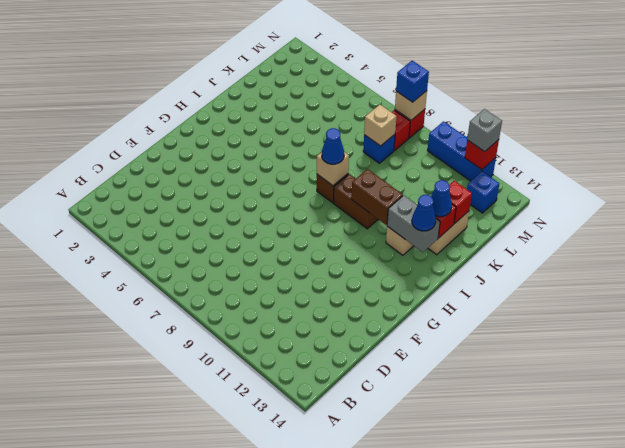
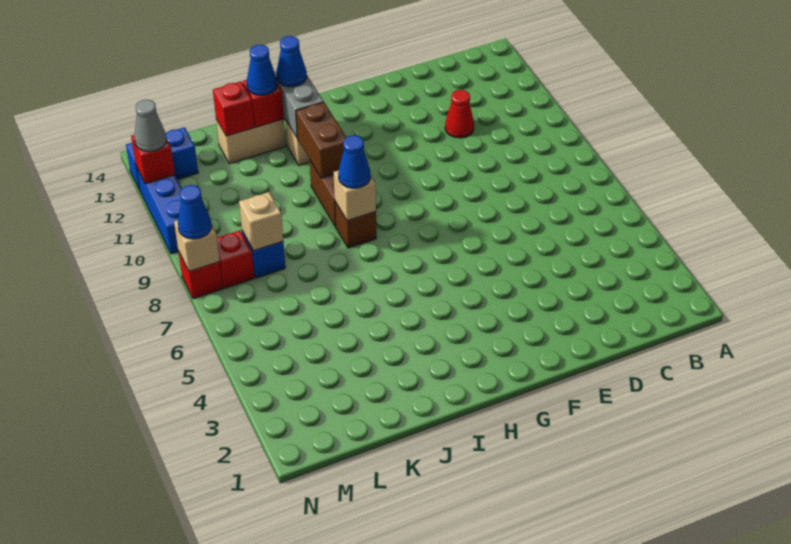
none -> red cone D11 level 1
blue brick M13 level 1 -> blue brick M13:N13 level 1
blue brick N8 level 3 -> blue cone N8 level 3
grey brick N12 level 3 -> grey cone N12 level 3

